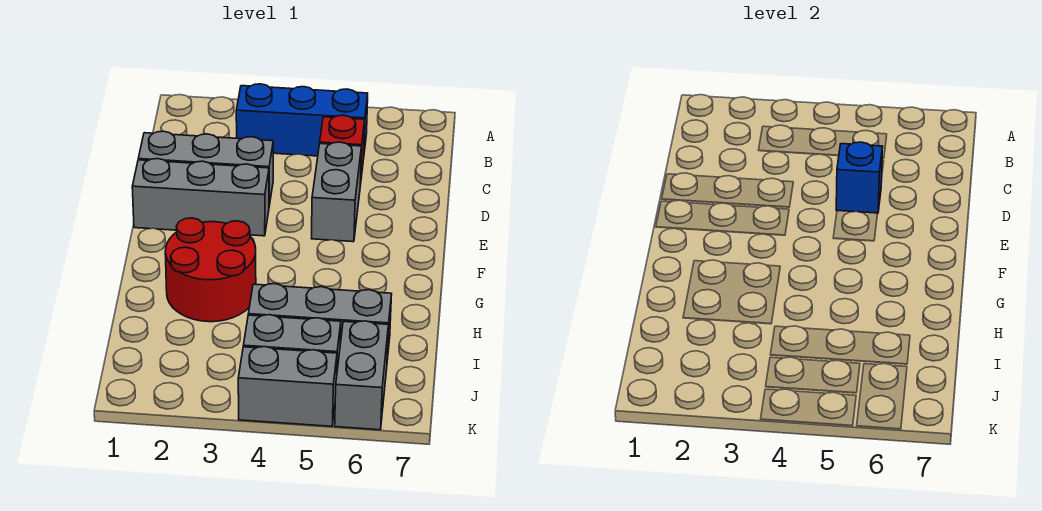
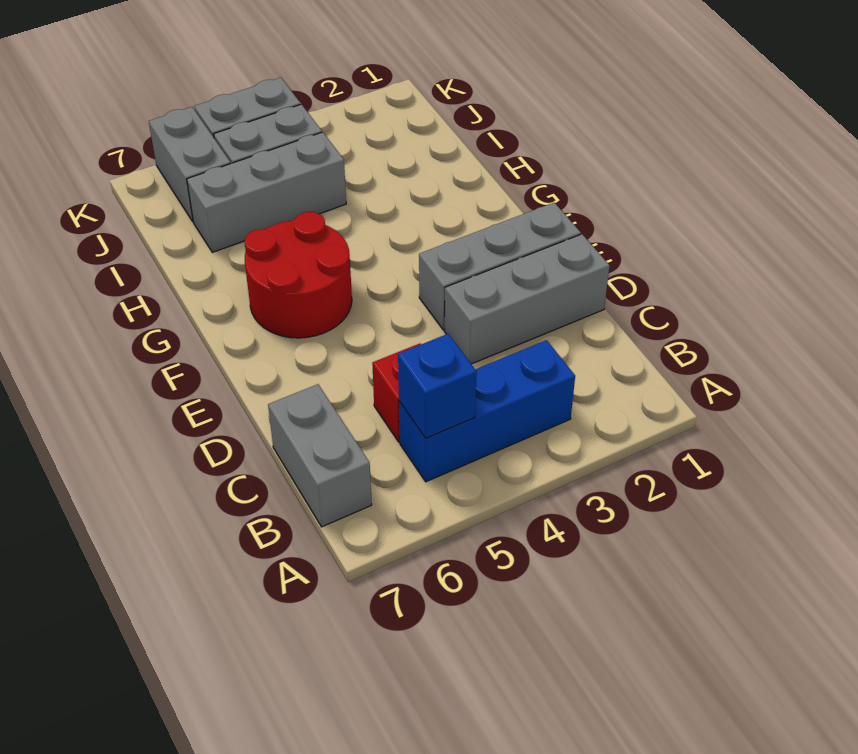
grey brick D5:E5 level 1 -> grey brick B7:C7 level 1
blue brick D5 level 2 -> blue brick B5 level 2
red round brick G2:H3 level 1 -> red round brick F5:G6 level 1

